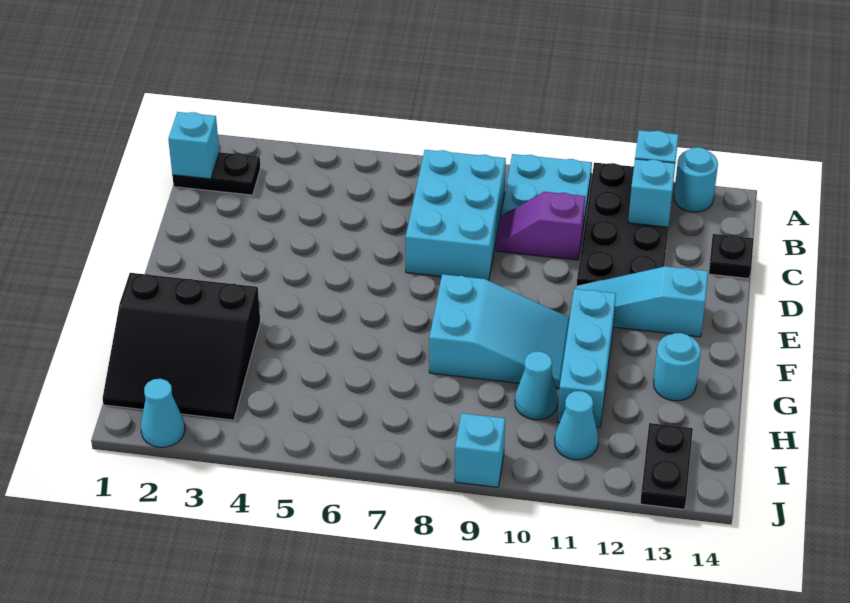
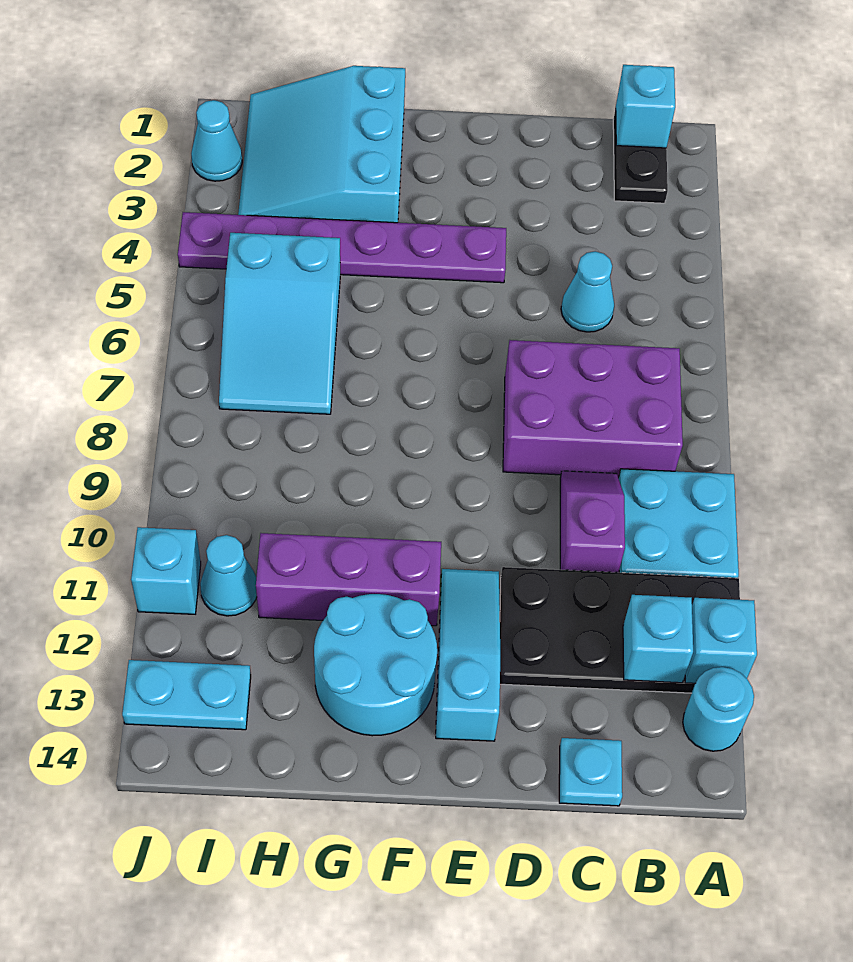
cyan brick B7:D8 level 1 -> purple brick B7:D8 level 1
black plate C14 level 1 -> cyan plate C14 level 1
none -> purple plate E4:J4 level 1
cyan slope F8:G10 level 1 top 8 -> cyan slope H5:I7 level 1 top 5
cyan brick F11:H11 level 1 -> purple brick F11:H11 level 1
black slope G1:I3 level 1 top G -> cyan slope G1:I3 level 1 top G
cyan round brick G13 level 1 -> cyan round brick F12:G13 level 1
cyan cone H10 level 1 -> cyan cone C5 level 1
black plate I13:J13 level 1 -> cyan plate I13:J13 level 1
cyan brick J9 level 1 -> cyan brick J11 level 1

